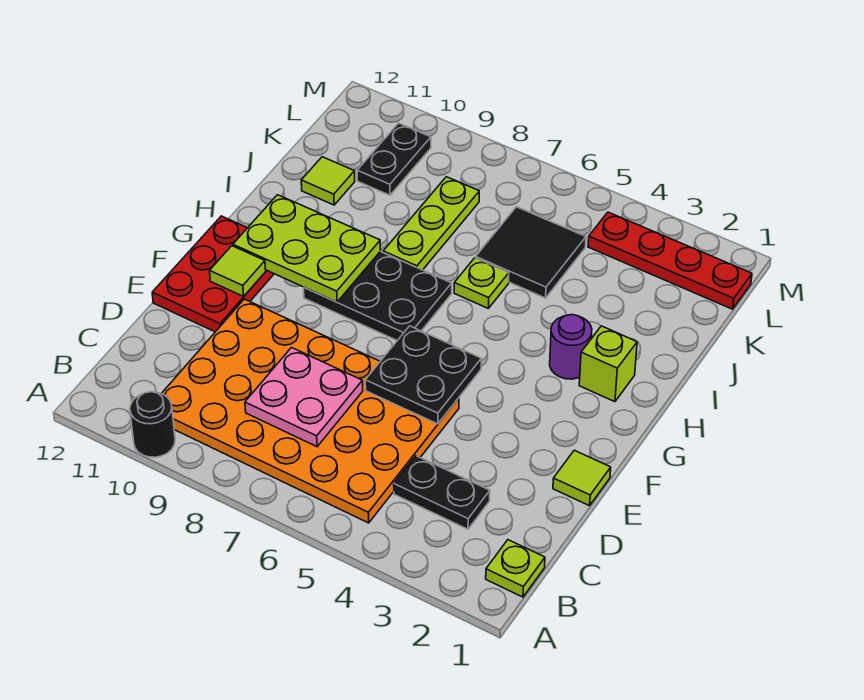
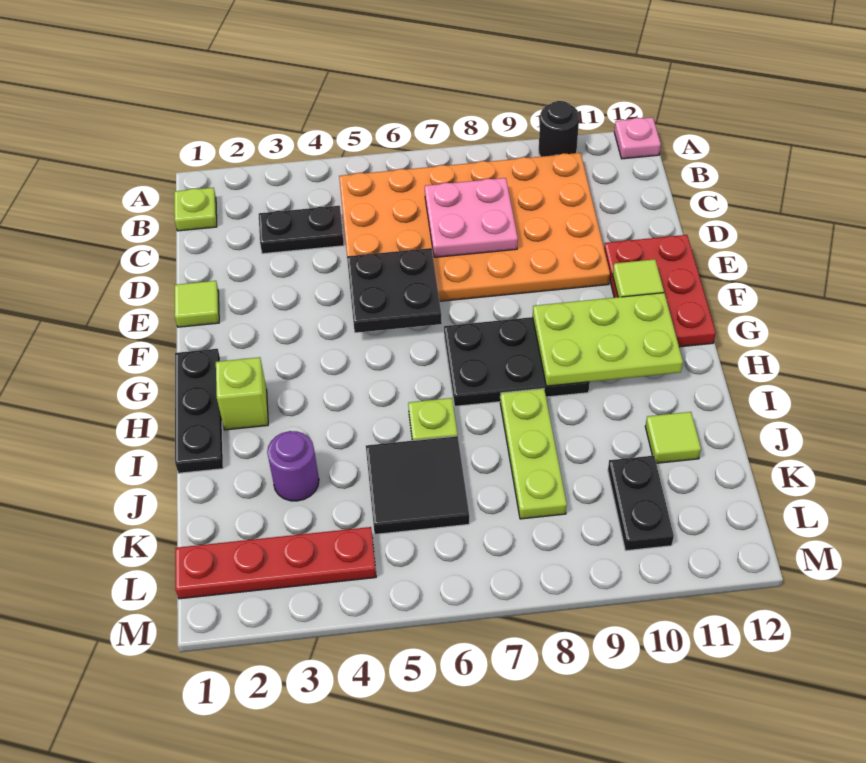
none -> pink plate A12 level 1
none -> black plate G1:I1 level 1
purple round brick H3 level 1 -> purple round brick J3 level 1

